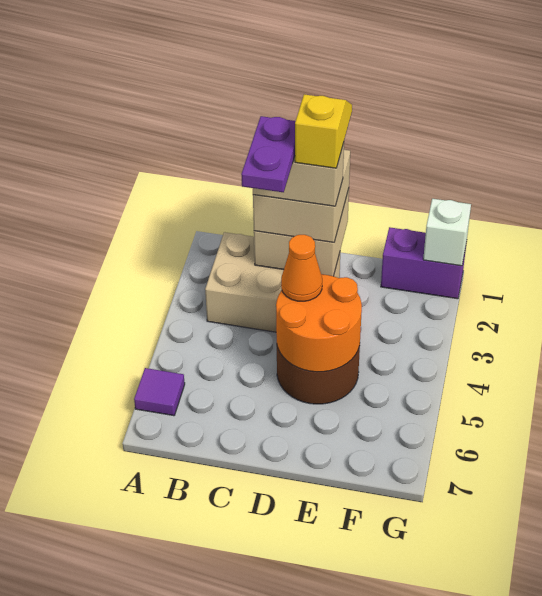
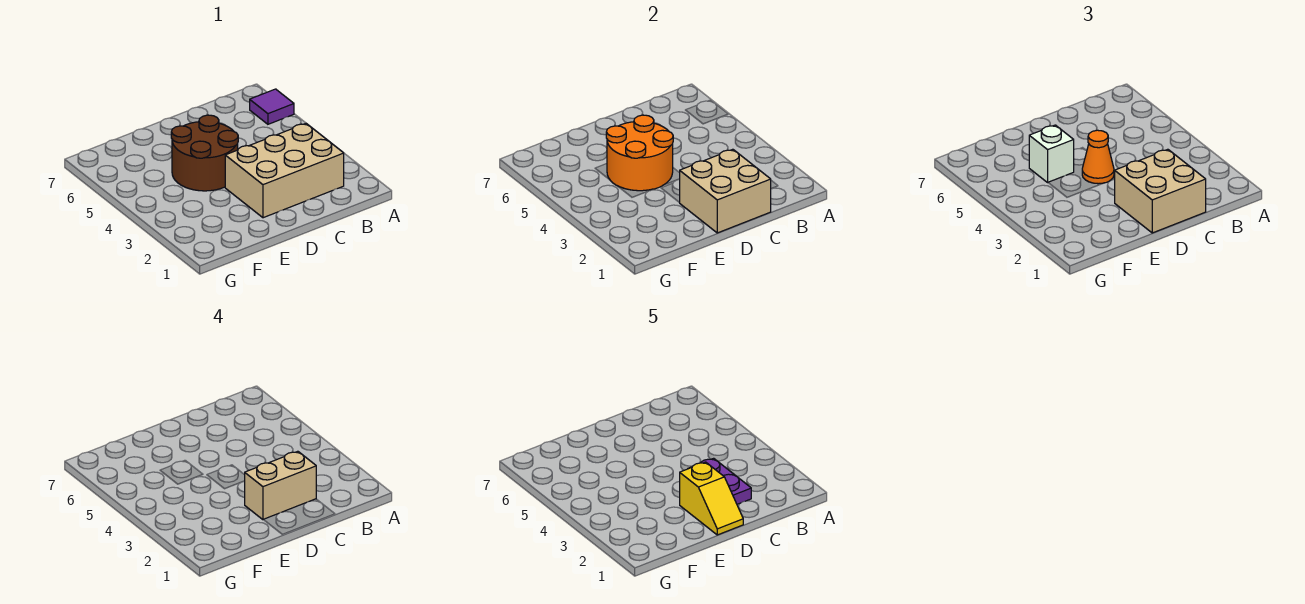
purple brick F1:G1 level 1 -> none
white brick G1 level 2 -> white brick E5 level 3

